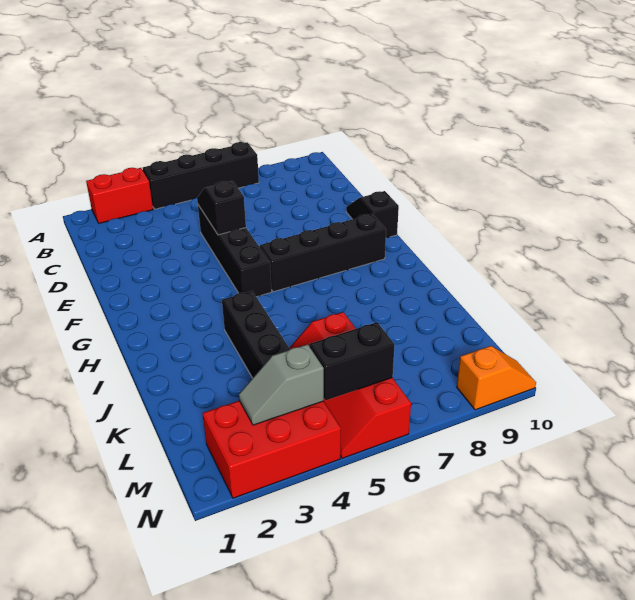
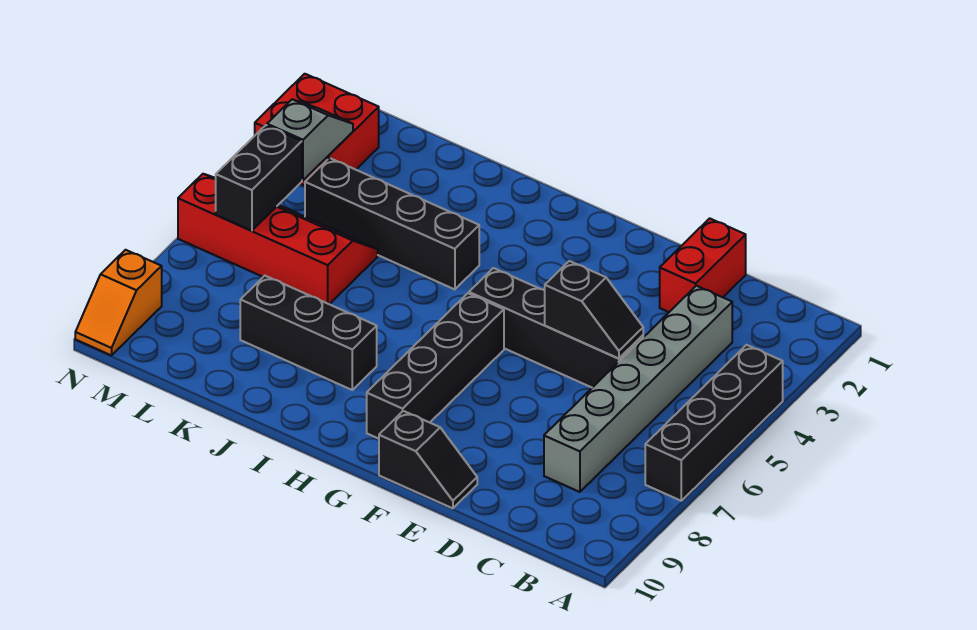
red brick A2:A3 level 1 -> red brick D1:D2 level 1
none -> grey brick C3:C8 level 1
none -> black brick I8:K8 level 1
red brick M2:N4 level 1 -> red brick M2:N3 level 1

